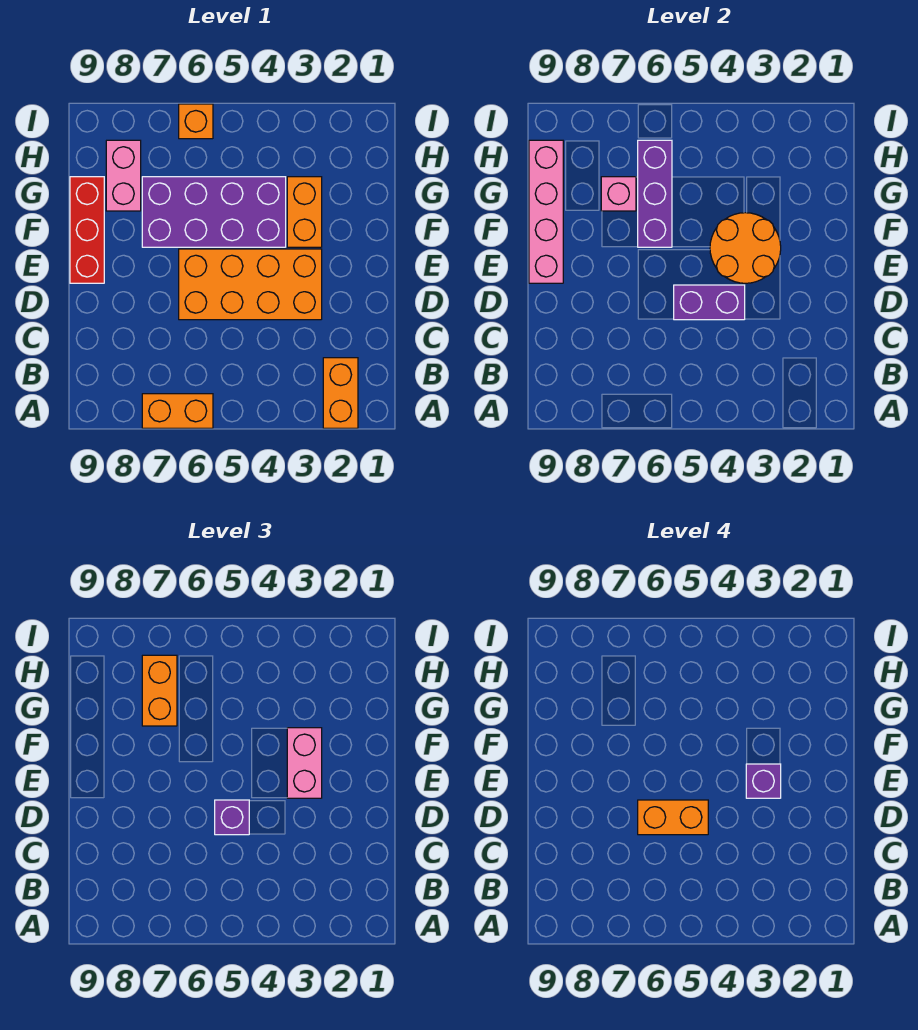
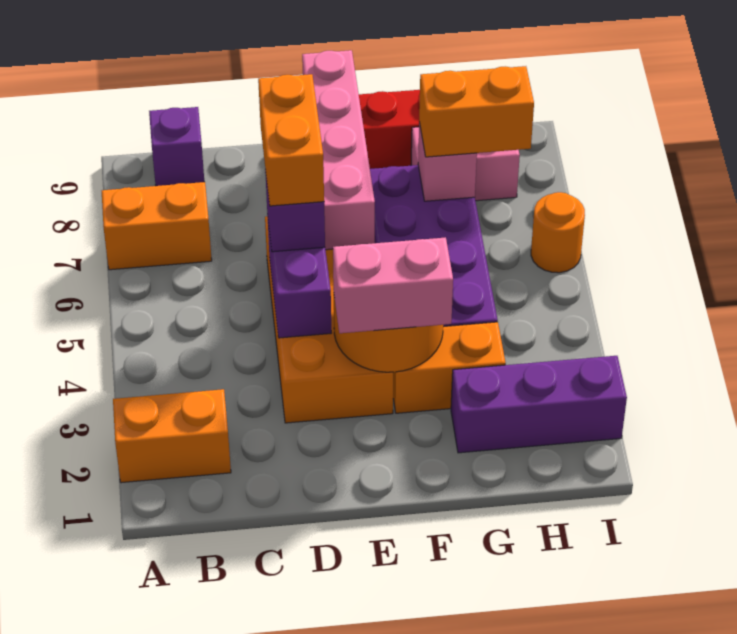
orange brick A6:A7 level 1 -> orange brick A7:B7 level 1
purple brick E3 level 4 -> purple brick B9 level 1
pink brick E9:H9 level 2 -> pink brick E6:E9 level 2
purple brick F6:H6 level 2 -> purple brick G2:I2 level 1
orange brick I6 level 1 -> orange round brick I6 level 1

